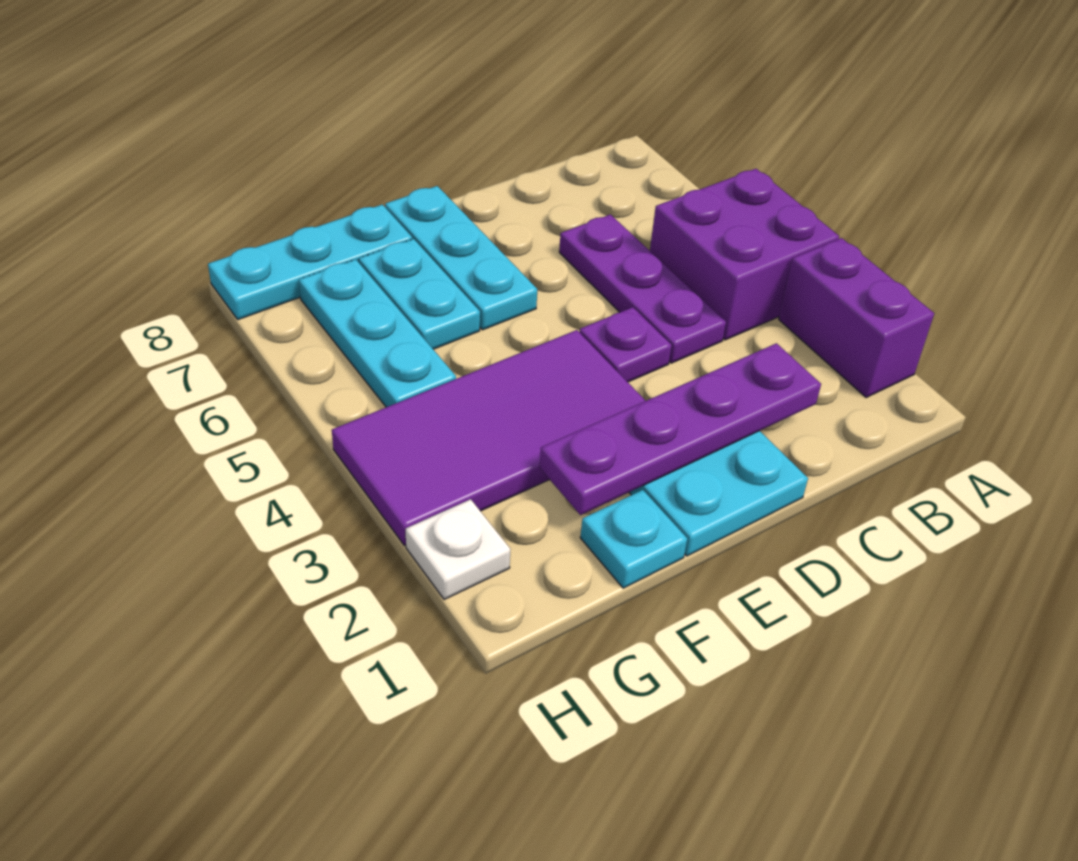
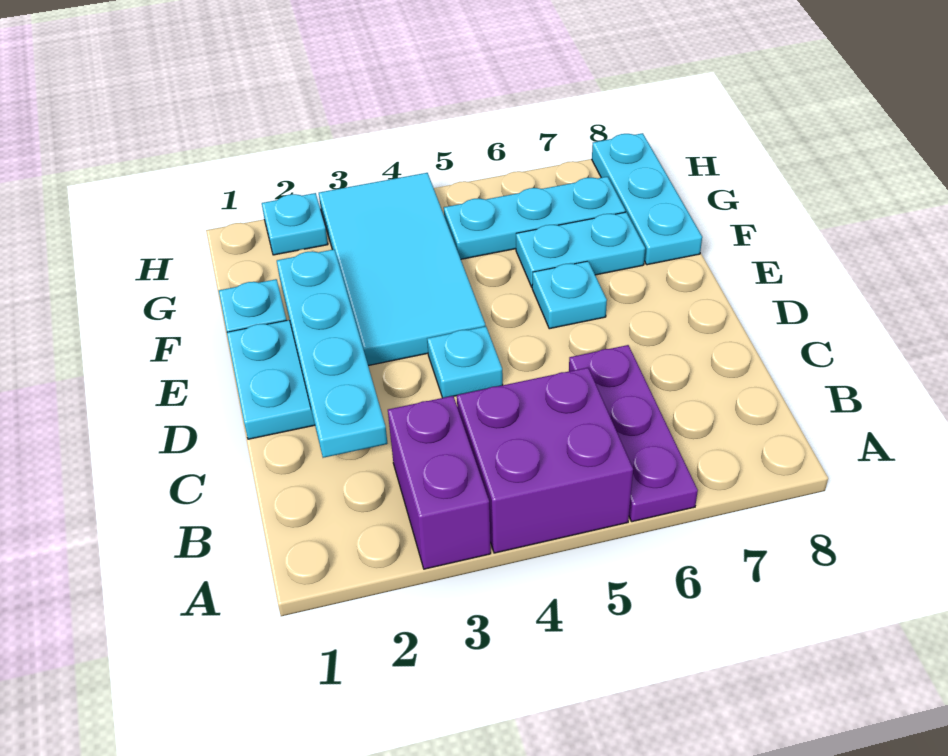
purple brick A2:A3 level 1 -> purple brick A3:B3 level 1
purple plate C2:F2 level 2 -> cyan plate C2:F2 level 2
purple plate C4:C6 level 1 -> purple plate A6:C6 level 1
purple plate D4 level 1 -> cyan plate D4 level 1
purple tile E3:H4 level 1 -> cyan tile E3:H4 level 1
cyan plate E6:E8 level 1 -> cyan plate E6 level 1
white plate H2 level 1 -> cyan plate H2 level 1

